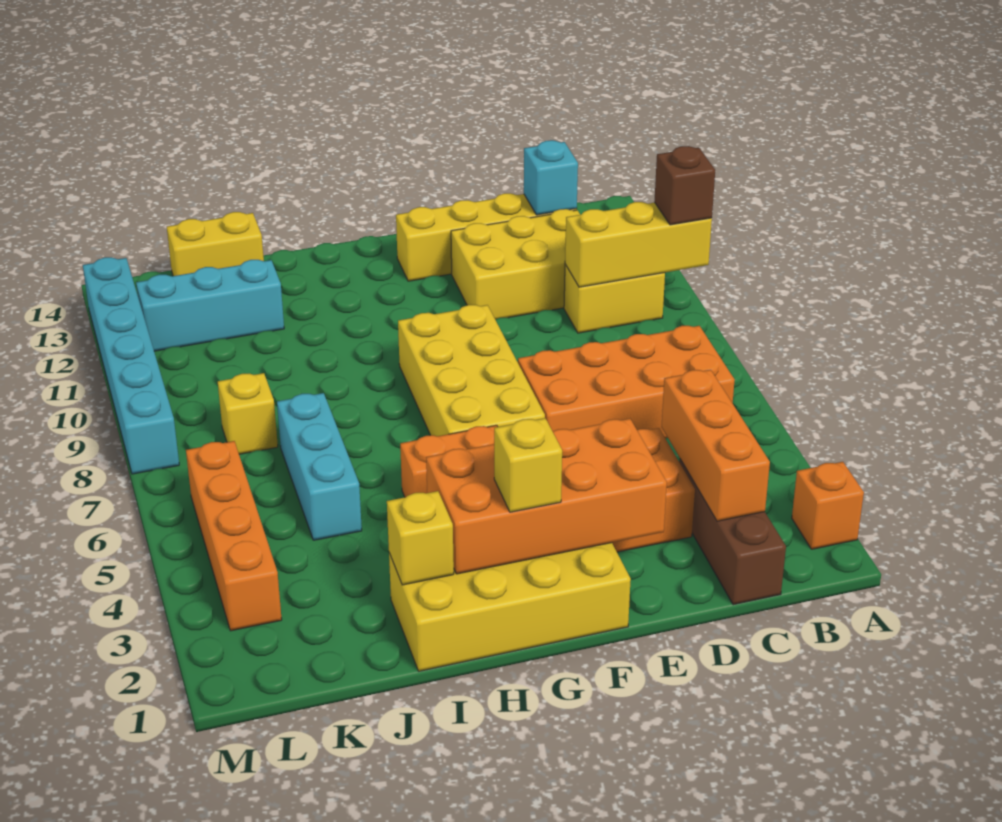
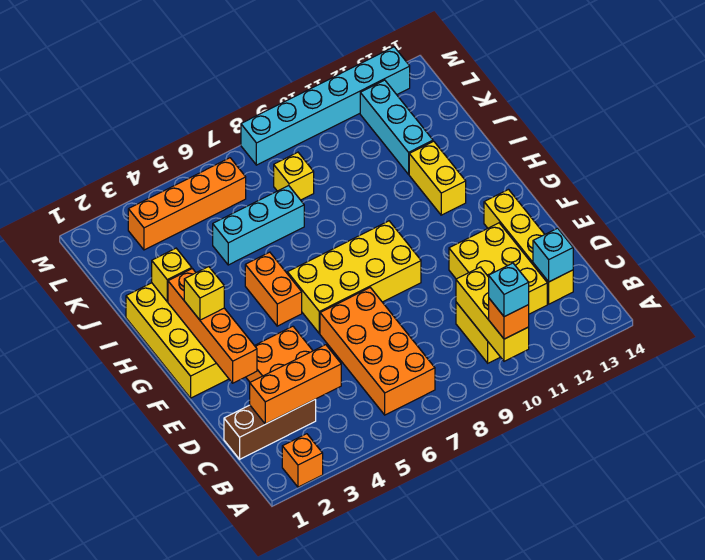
brown brick A10 level 3 -> orange brick A10 level 3
none -> cyan brick A10 level 4
orange brick E2:H3 level 2 -> orange brick E2:H2 level 2
yellow brick J14:K14 level 1 -> yellow brick H12:I12 level 1

